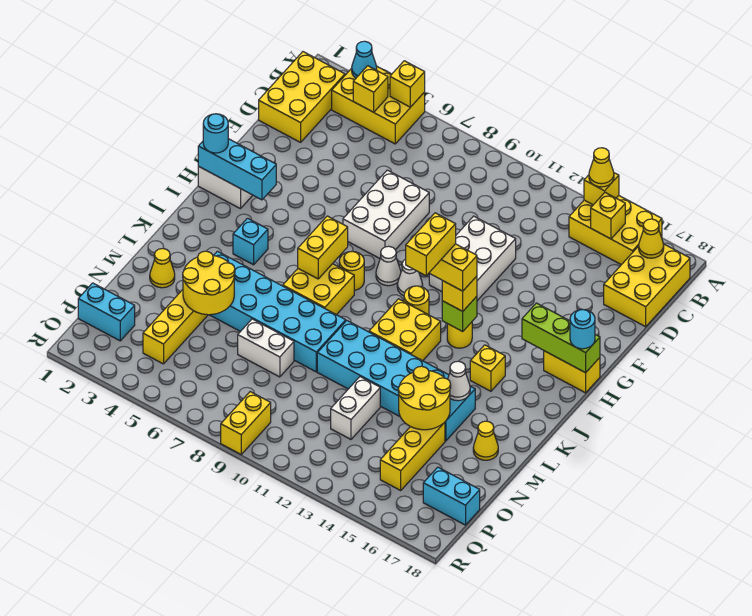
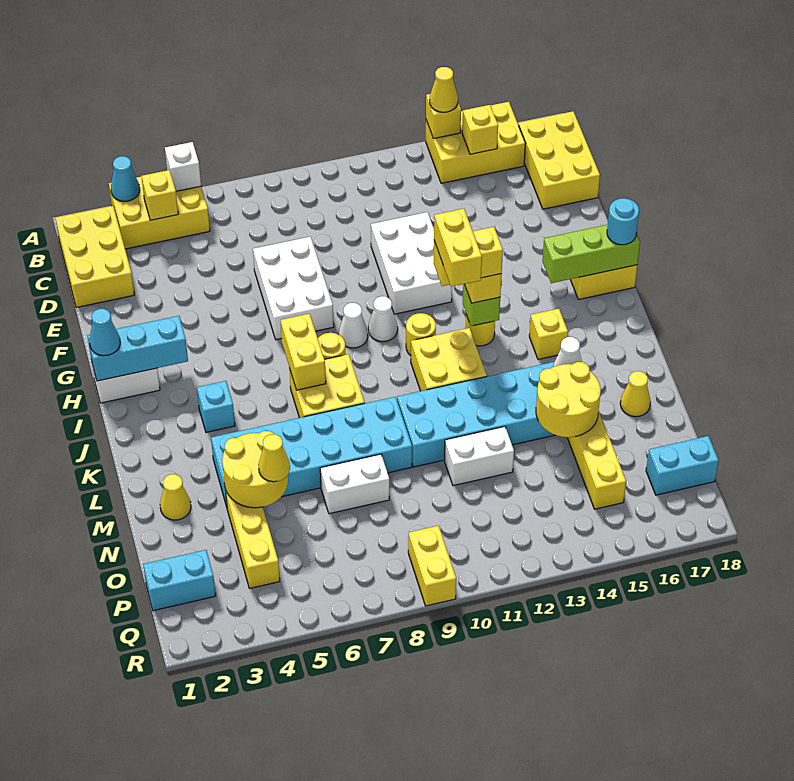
yellow brick A5 level 2 -> white brick A5 level 2
yellow cone B17 level 2 -> yellow cone N5 level 3
cyan round brick H1 level 3 -> cyan cone H1 level 3
white brick N12:O12 level 1 -> white brick N11:N12 level 1

